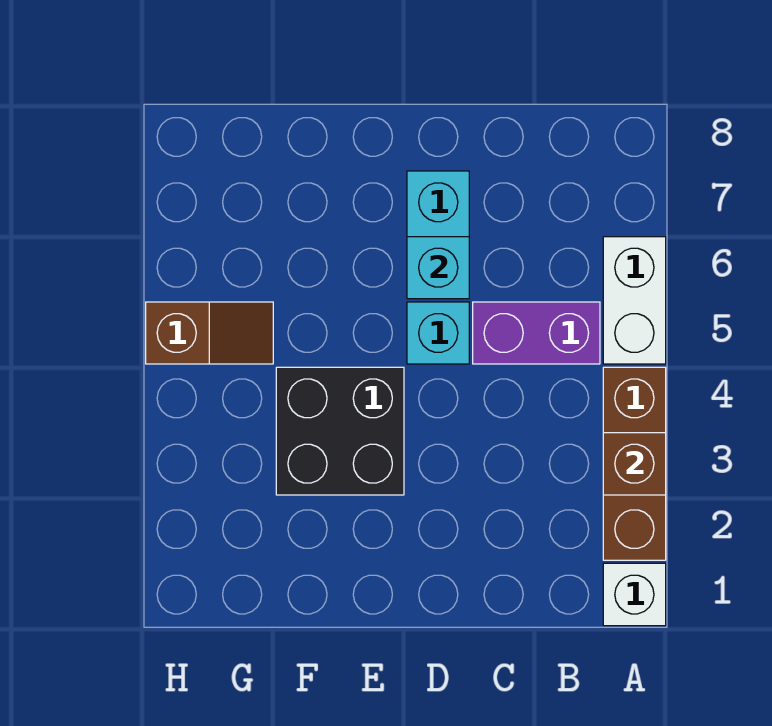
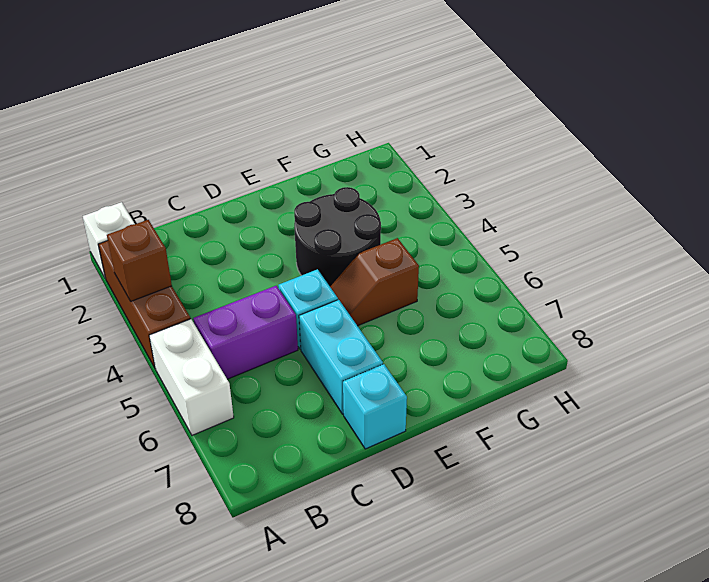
cyan brick D6 level 2 -> cyan brick D8 level 1
black brick E3:F4 level 1 -> black round brick E3:F4 level 1
brown slope G5:H5 level 1 top H -> brown slope E5:F5 level 1 top F

